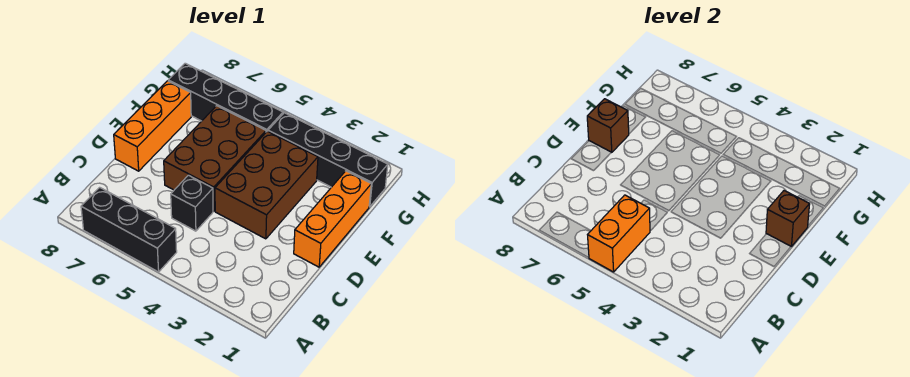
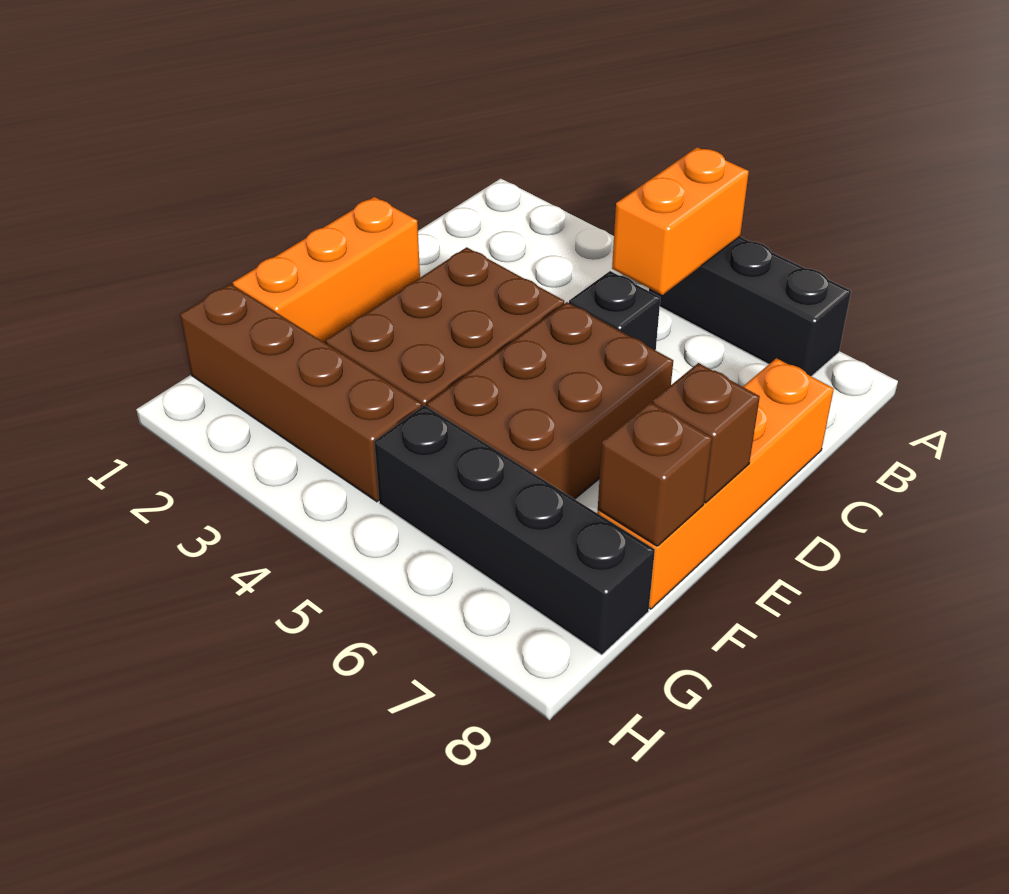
orange brick D8:F8 level 1 -> orange brick C8:F8 level 1
brown brick E1 level 2 -> brown brick F8 level 2
black brick G1:G4 level 1 -> brown brick G1:G4 level 1

